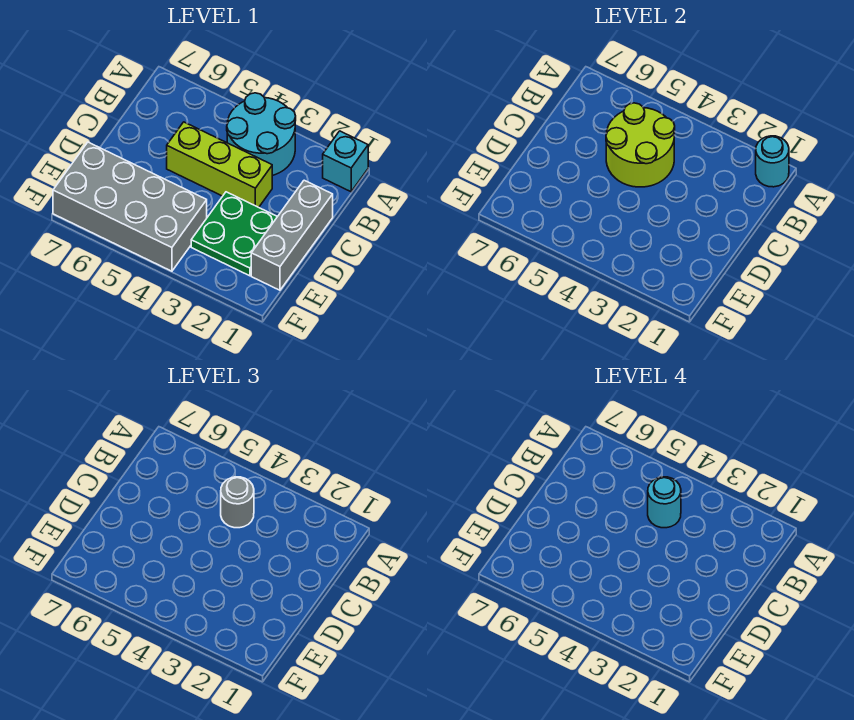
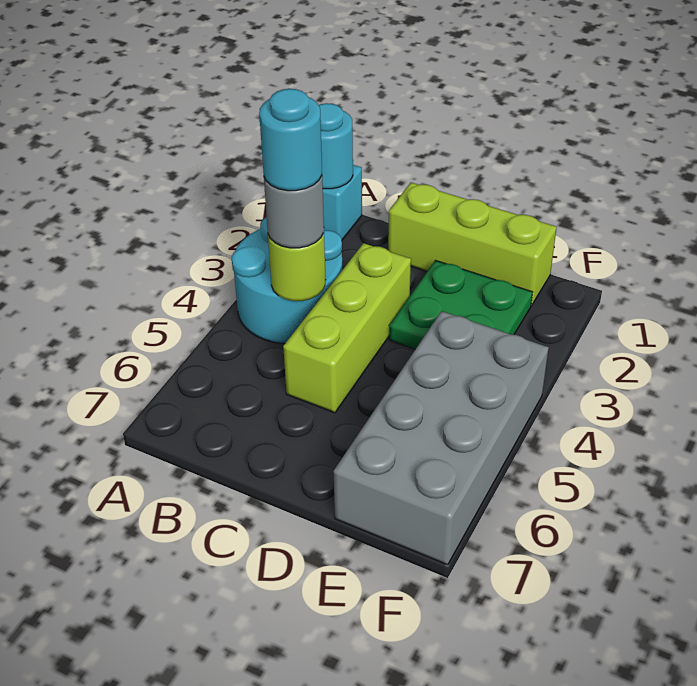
lime round brick B4:C5 level 2 -> lime round brick B4 level 2
grey brick C1:E1 level 1 -> lime brick C1:E1 level 1

